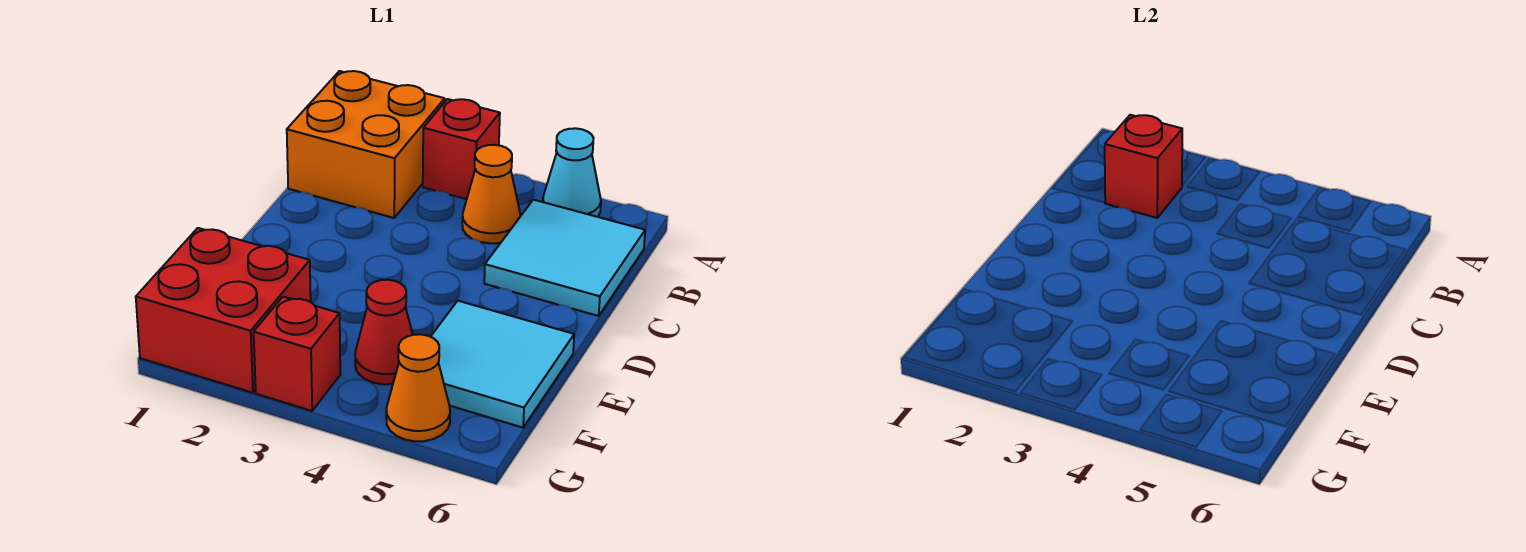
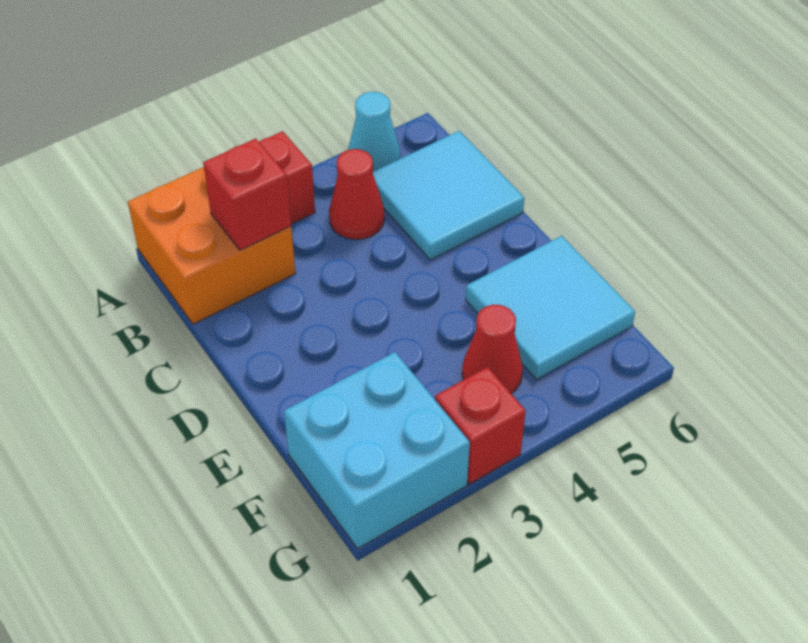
orange cone B4 level 1 -> red cone B4 level 1
red brick F1:G2 level 1 -> cyan brick F1:G2 level 1
orange cone G5 level 1 -> none

